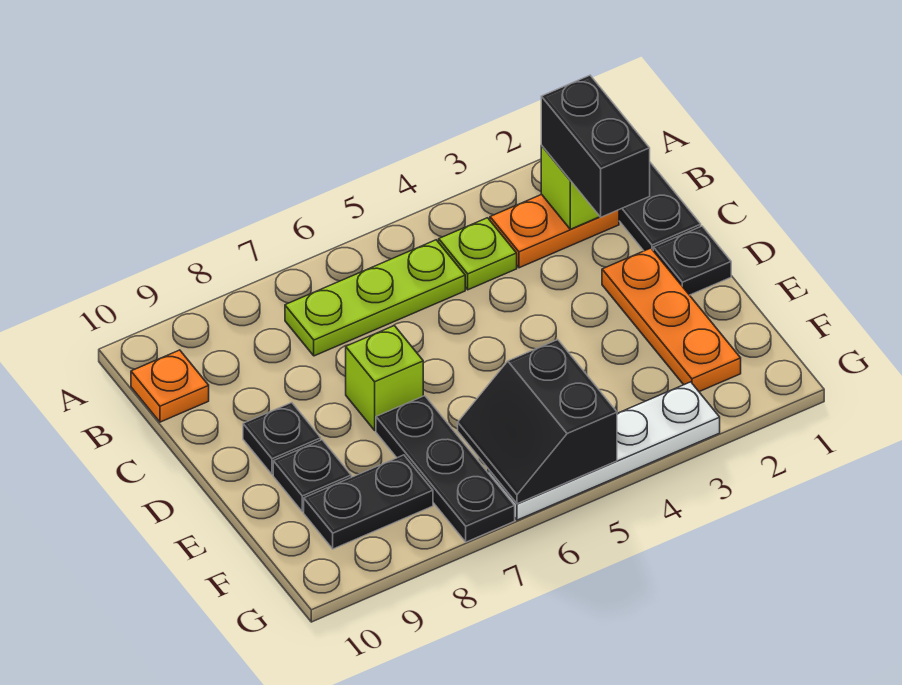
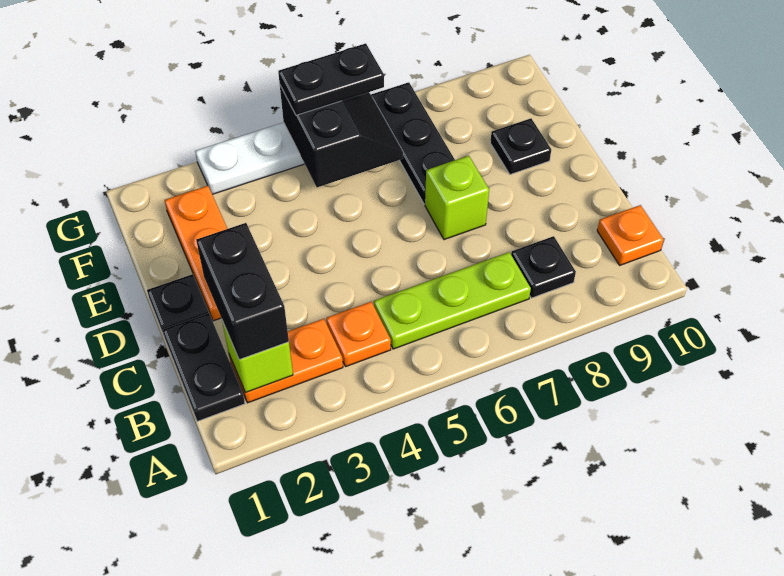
lime plate B4 level 1 -> orange plate B4 level 1
black plate D9 level 1 -> black plate B8 level 1
black plate F8:F9 level 1 -> black plate G5:G6 level 3

